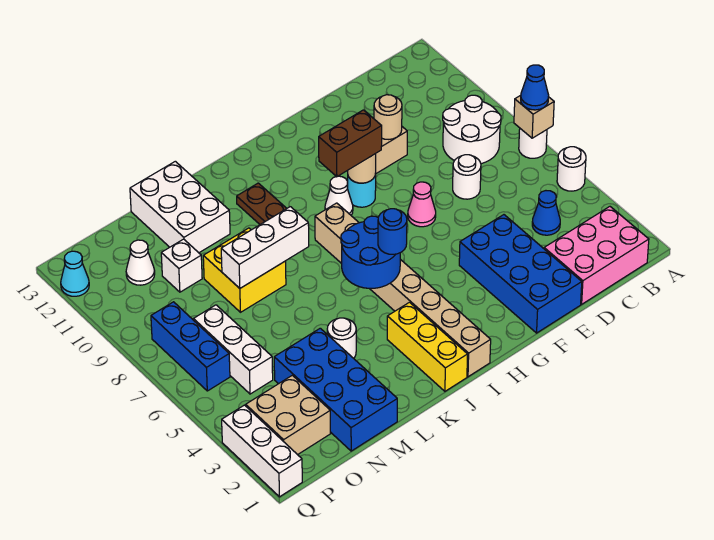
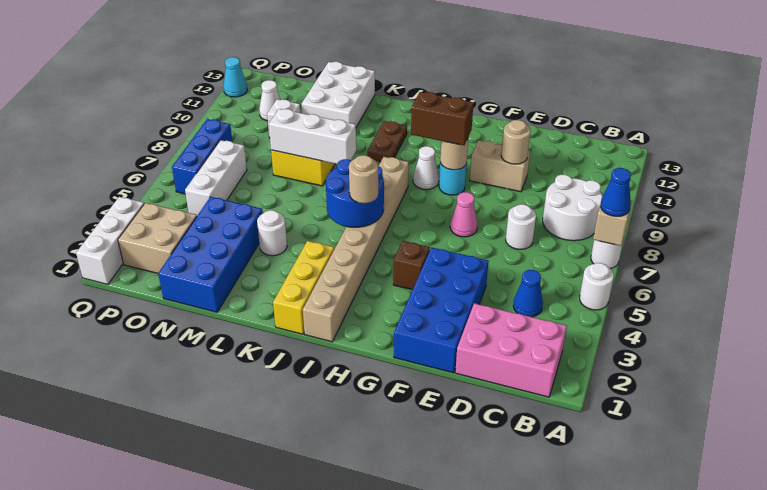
none -> brown brick G4 level 1
blue round brick I5 level 3 -> tan round brick I5 level 3

